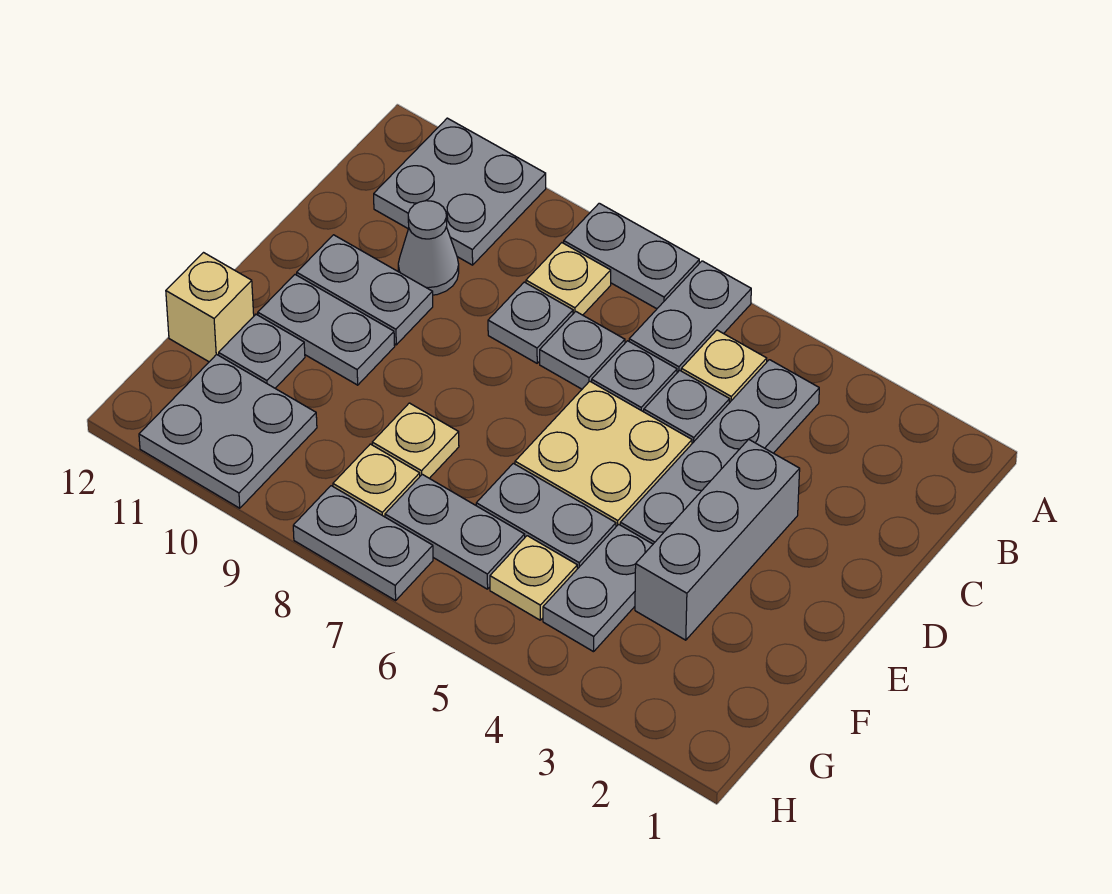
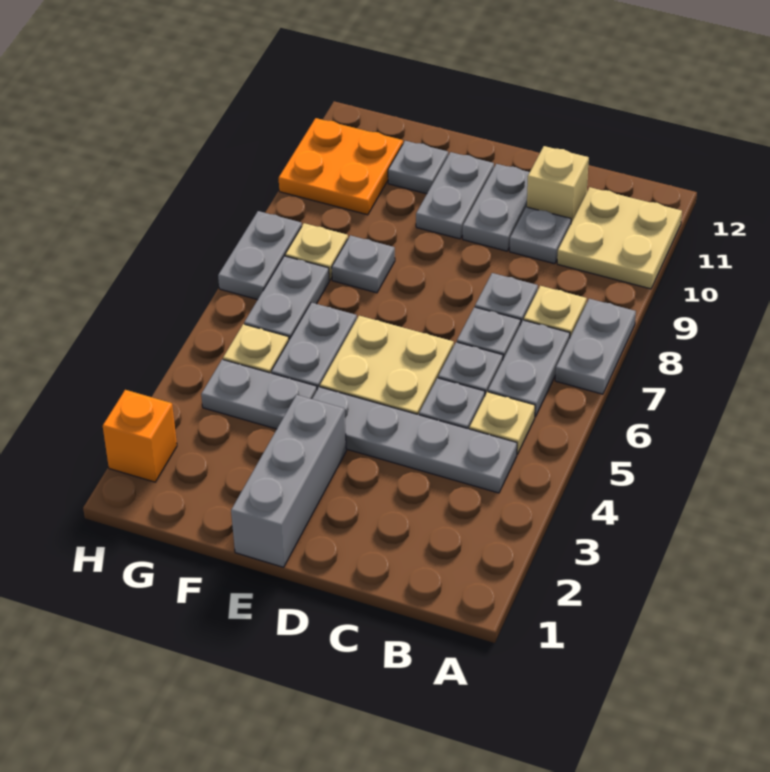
grey plate A6:B6 level 1 -> grey plate B6:B7 level 1
grey plate A10:B11 level 1 -> tan plate A10:B11 level 1
grey cone C10 level 1 -> grey plate C10 level 1
grey brick D3:F3 level 1 -> grey brick E1:E3 level 1
tan plate F8 level 1 -> grey plate F8 level 1
tan brick F12 level 1 -> tan brick C11 level 1
grey plate G10:H11 level 1 -> orange plate G10:H11 level 1
none -> orange brick H2 level 1

